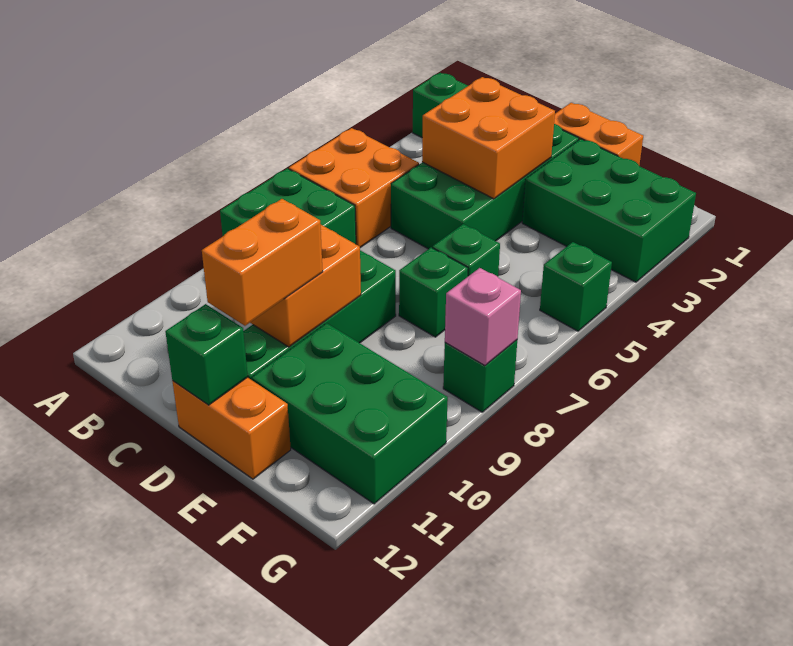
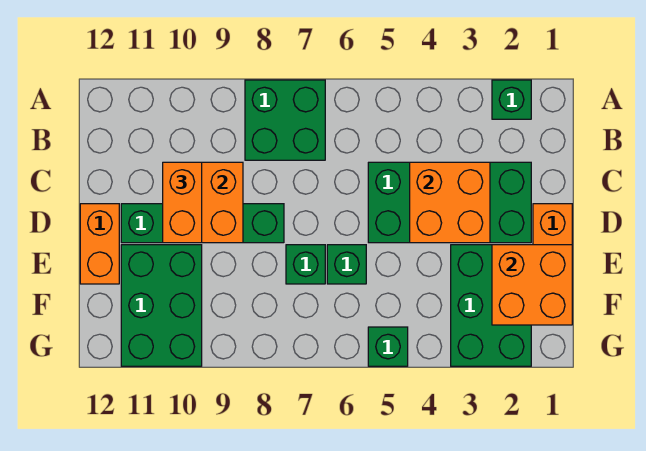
orange brick A5:B6 level 1 -> orange brick E1:F2 level 2
orange brick D10:D11 level 3 -> orange brick C10:D10 level 3
green brick D12 level 2 -> none
green brick G8 level 1 -> none
pink brick G8 level 2 -> none

